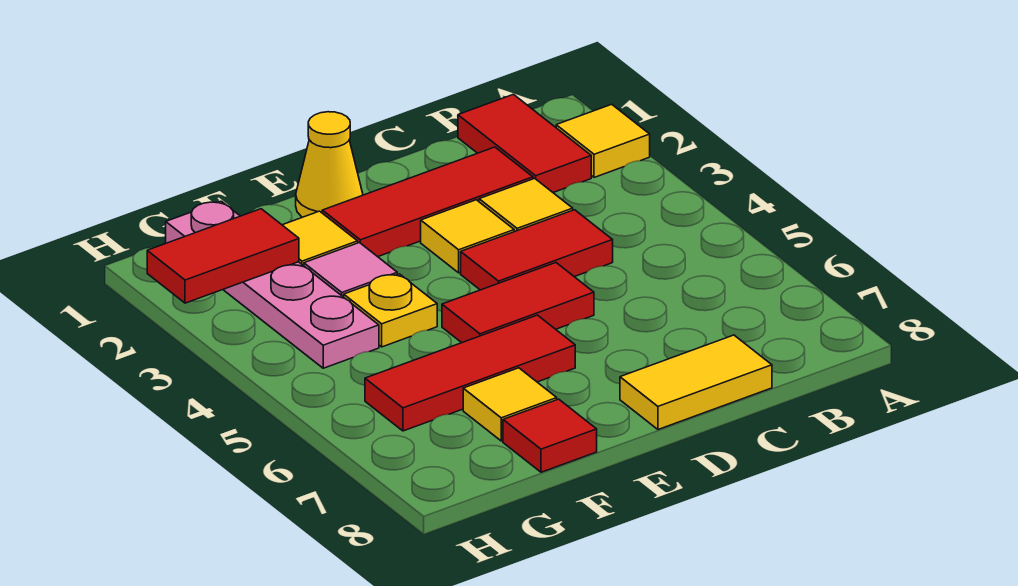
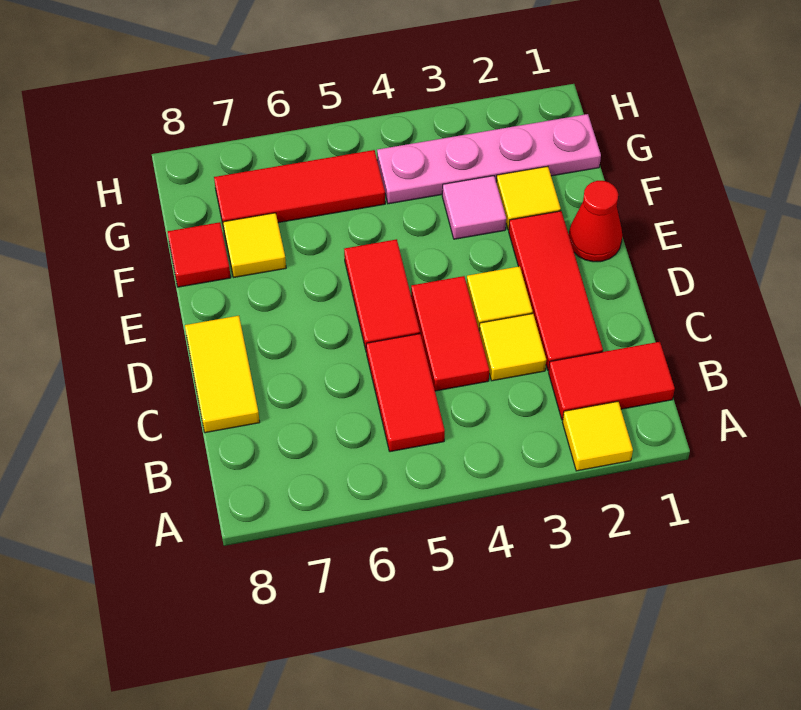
yellow cone E1 level 1 -> red cone E1 level 1
red tile E6:G6 level 1 -> red tile G5:G7 level 1
yellow plate F4 level 1 -> none
red tile G2:H2 level 2 -> red tile B5:C5 level 1

